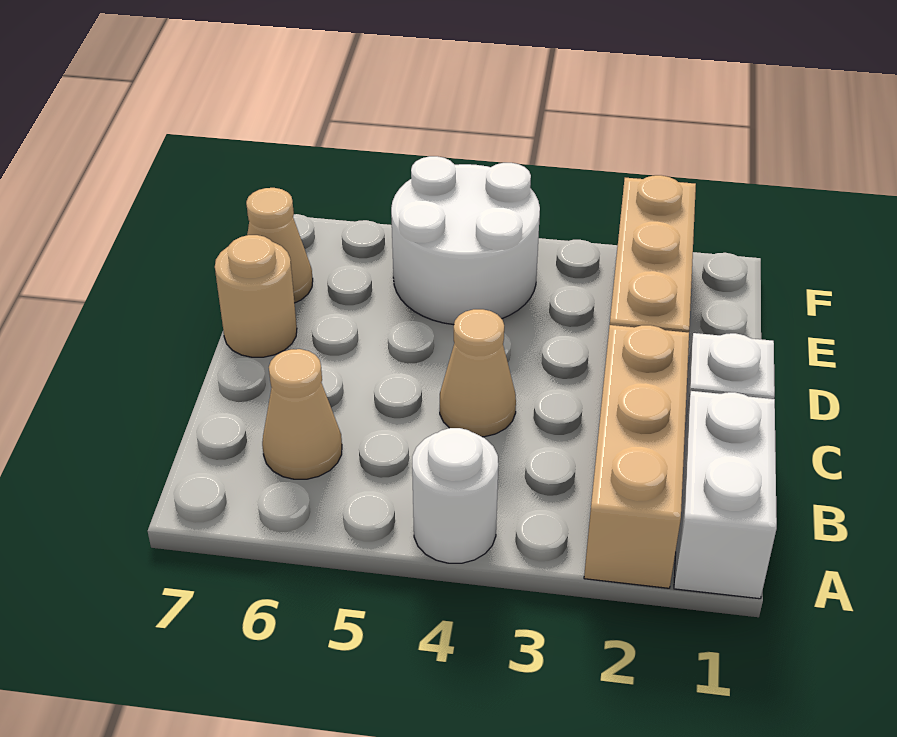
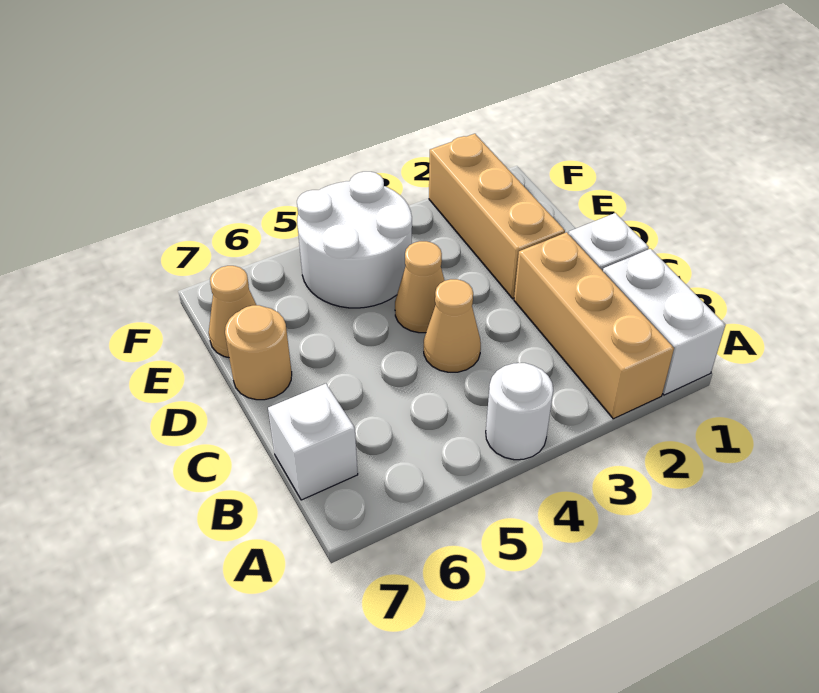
tan cone B6 level 1 -> tan cone D4 level 1
none -> white brick B7 level 1

